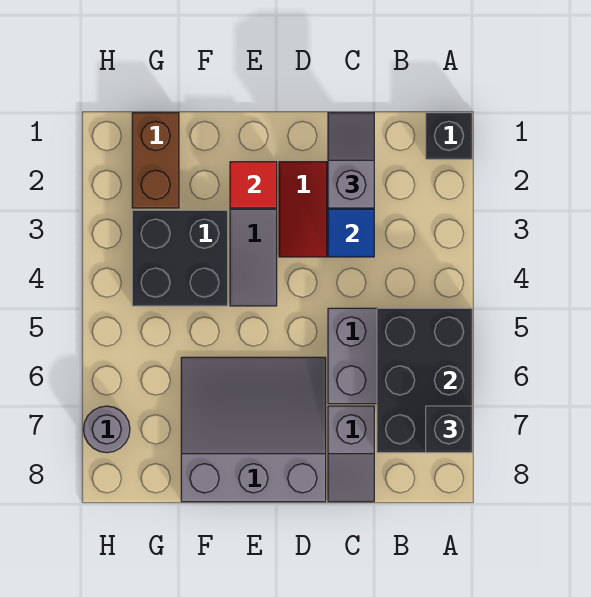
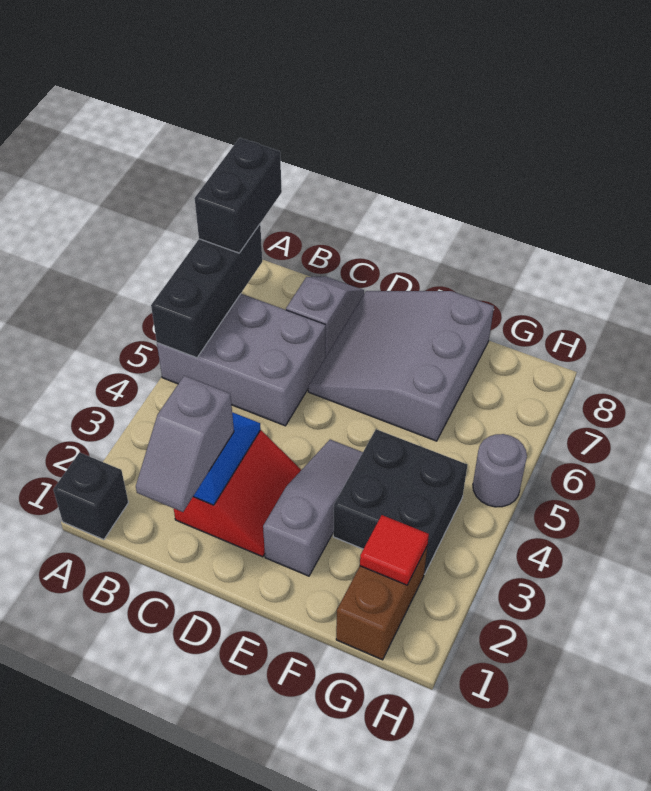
black brick A5:B7 level 2 -> black brick A5:A7 level 2
black brick A7 level 3 -> black brick A7:A8 level 3
grey slope D6:F8 level 1 top 8 -> grey slope D6:F8 level 1 top F
red tile E2 level 2 -> red tile G2 level 2
grey round brick H7 level 1 -> grey round brick H5 level 1

